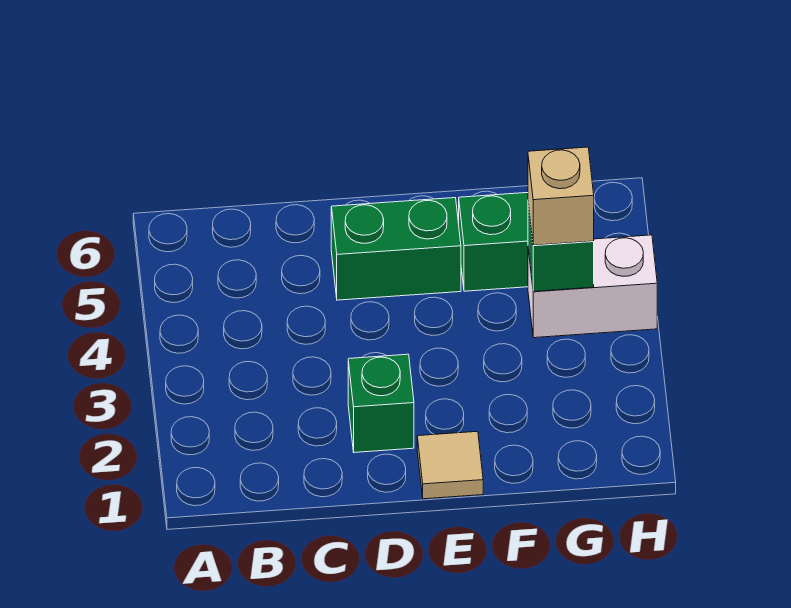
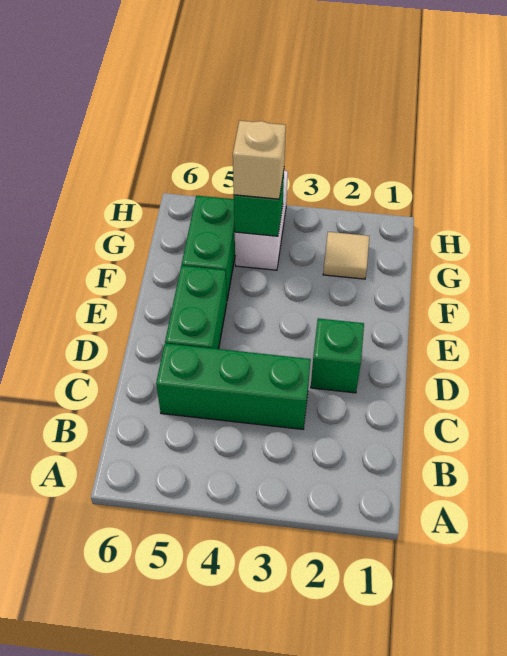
none -> green brick C3:C5 level 1
tan tile E1 level 1 -> tan tile G2 level 1

